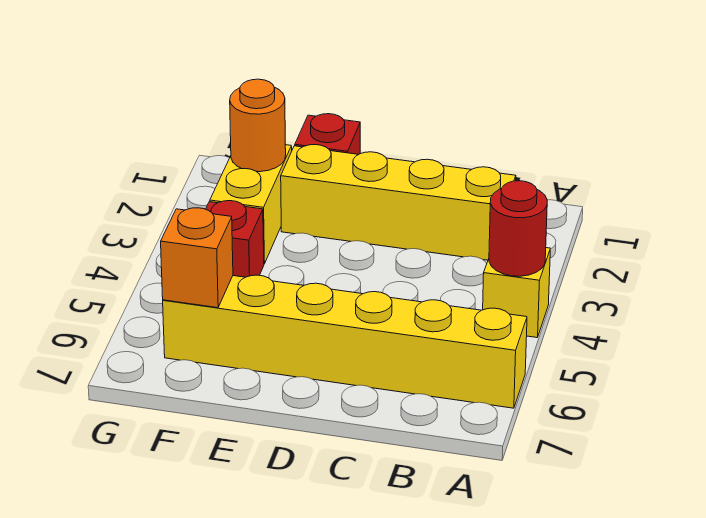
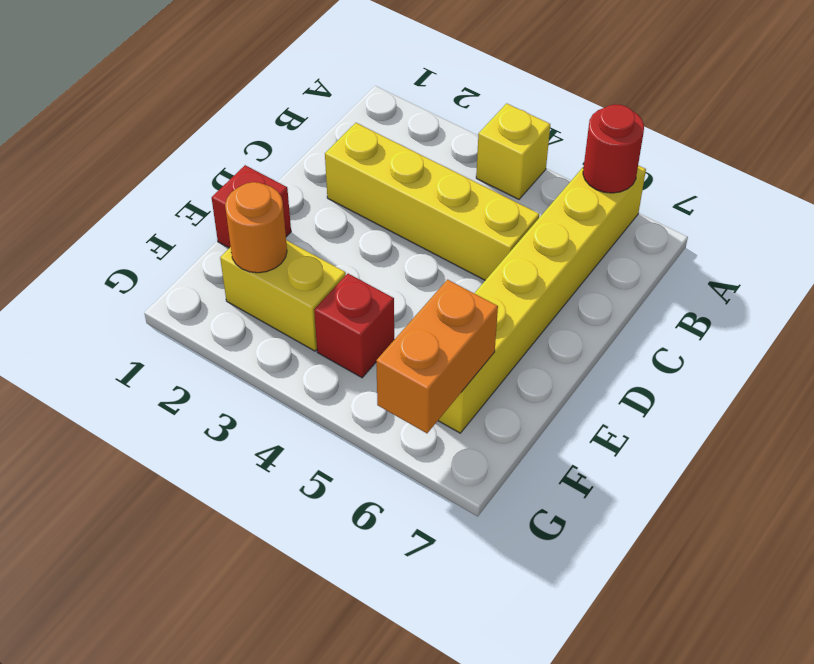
red round brick A4 level 2 -> red round brick A6 level 2
yellow brick B2:E2 level 1 -> yellow brick C2:C5 level 1
orange brick F6 level 2 -> orange brick F6:G6 level 2

